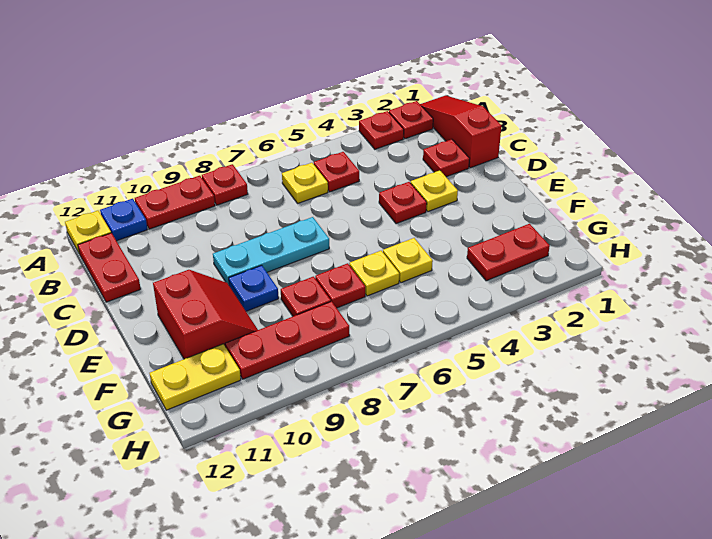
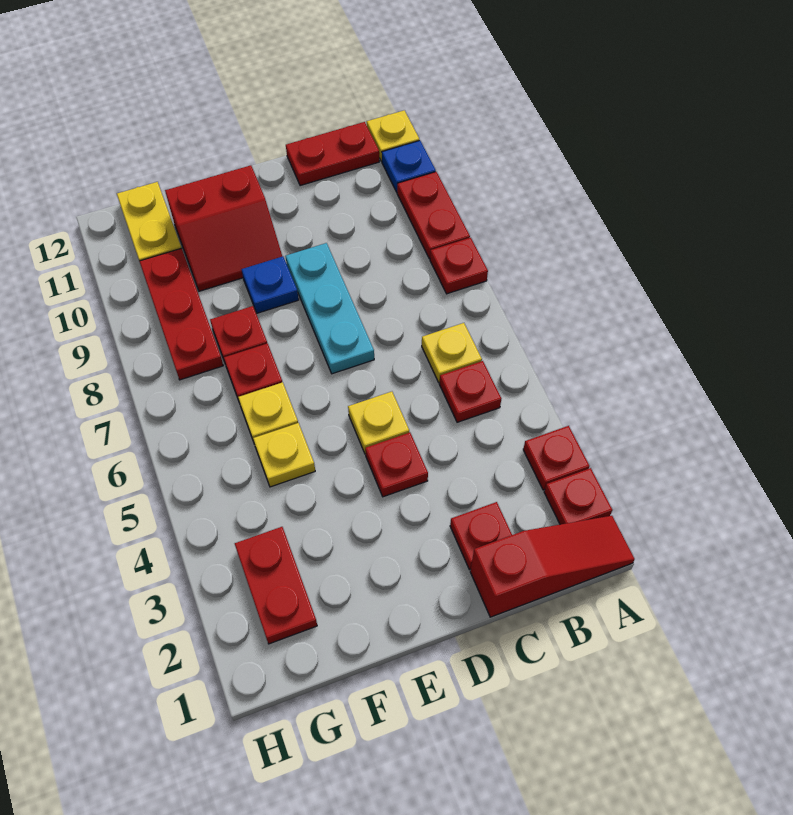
yellow plate D3 level 1 -> yellow plate D5 level 1

